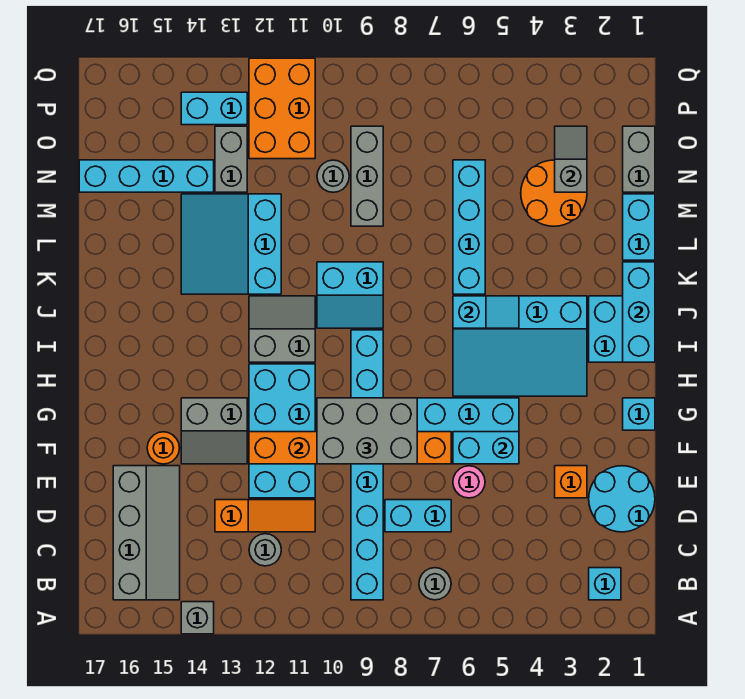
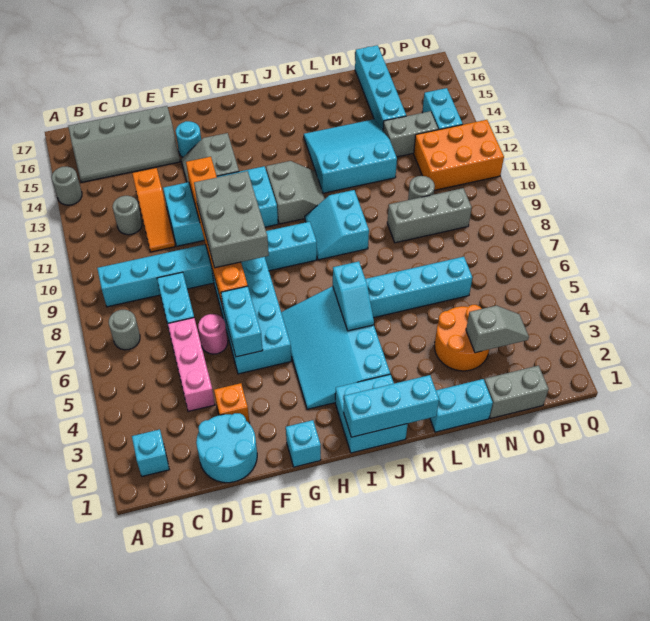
grey brick A14 level 1 -> grey round brick A14 level 1
none -> pink brick D4:D6 level 1
orange round brick F15 level 1 -> cyan round brick F15 level 1

